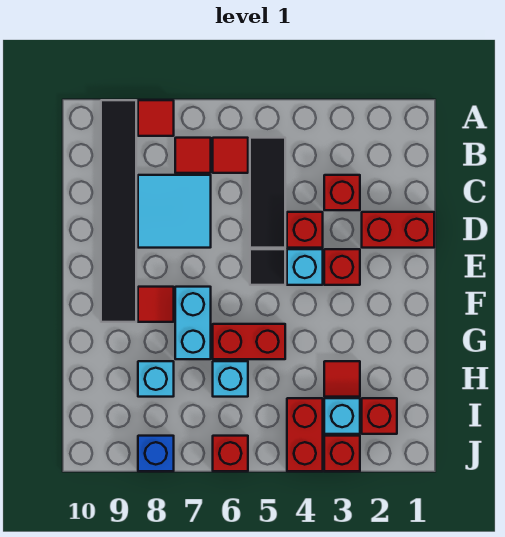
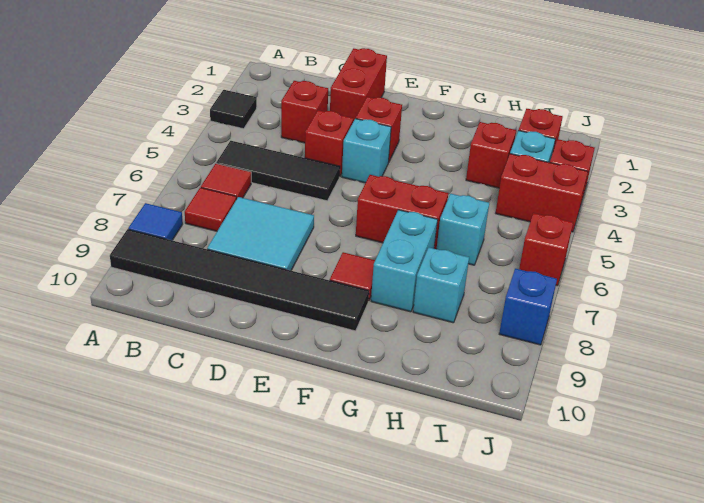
red tile A8 level 1 -> blue tile A8 level 1
black tile E5 level 1 -> black tile A3 level 1
cyan brick F7:G7 level 1 -> cyan brick G7:G8 level 1
red brick G5:G6 level 1 -> red brick F6:G6 level 1
red tile H3 level 1 -> red brick H3 level 1

